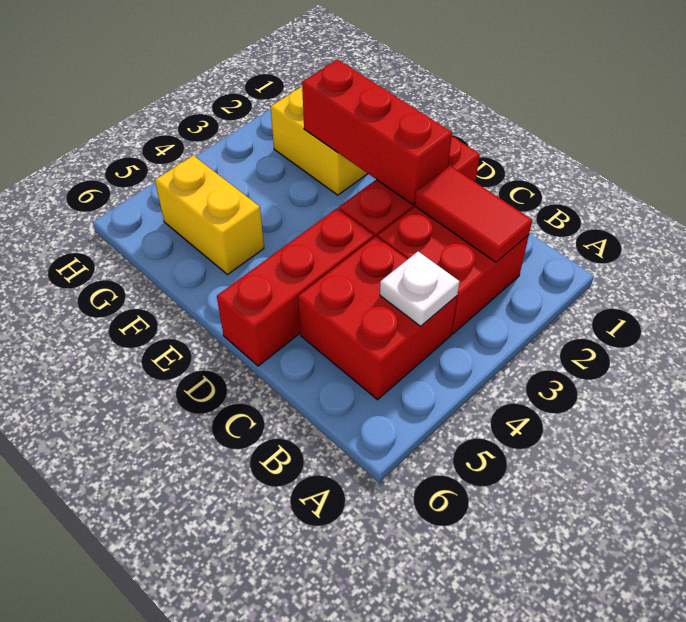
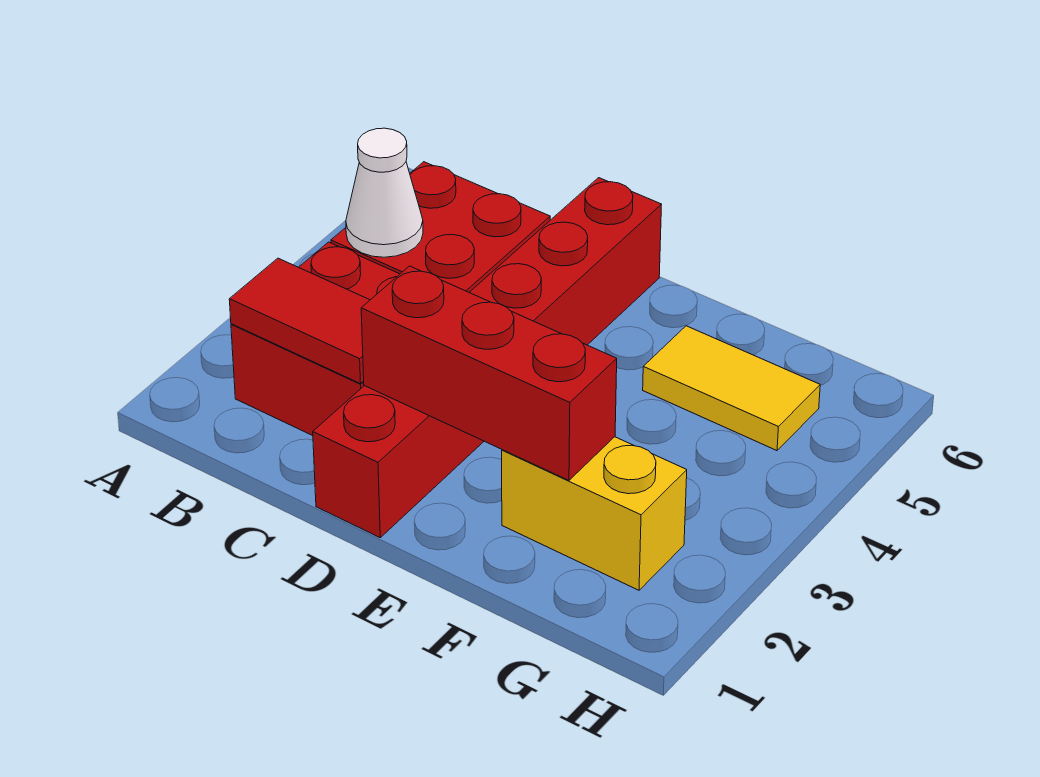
white plate B4 level 2 -> white cone B4 level 2
yellow brick F5:G5 level 1 -> yellow tile F5:G5 level 1

